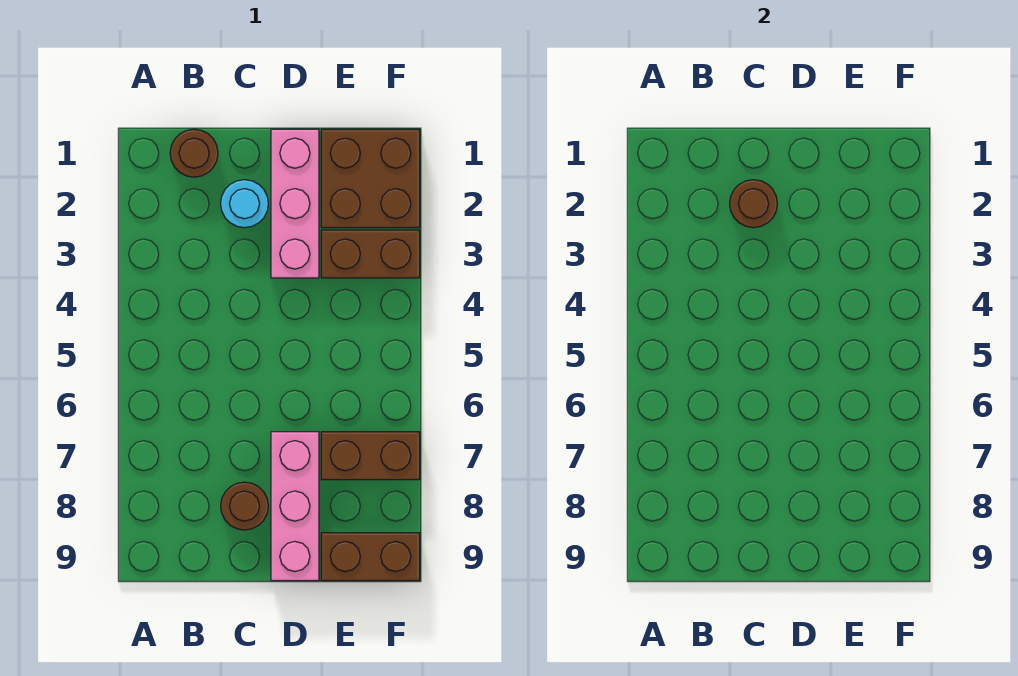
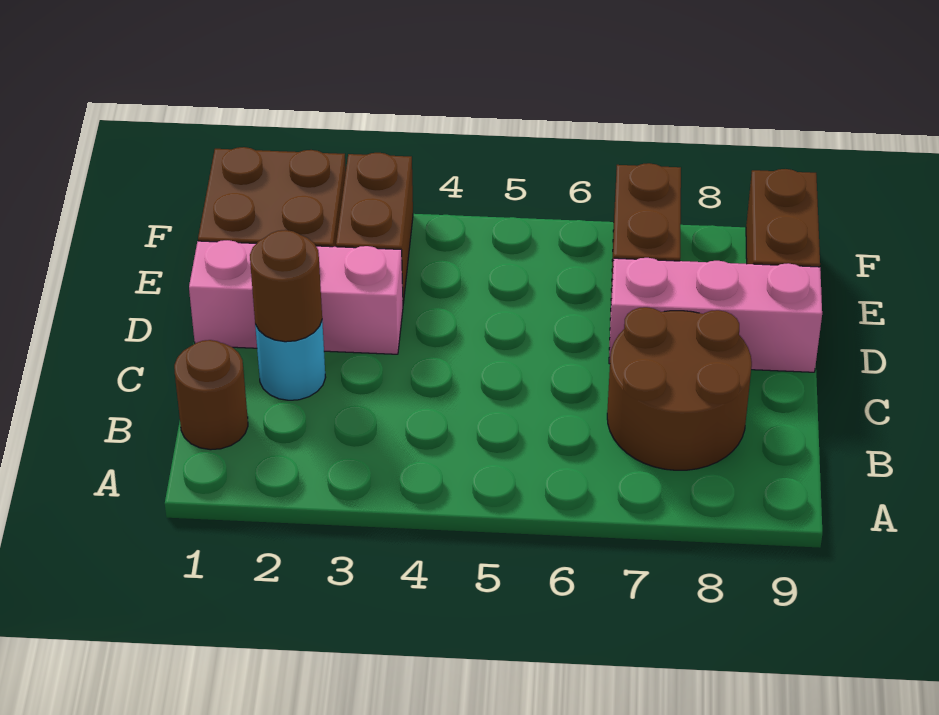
brown round brick C8 level 1 -> brown round brick B7:C8 level 1

